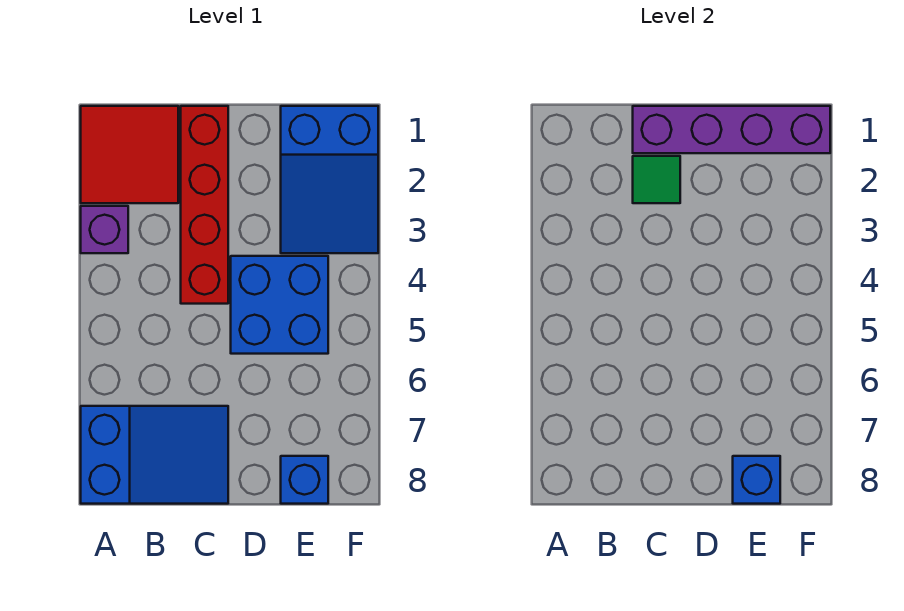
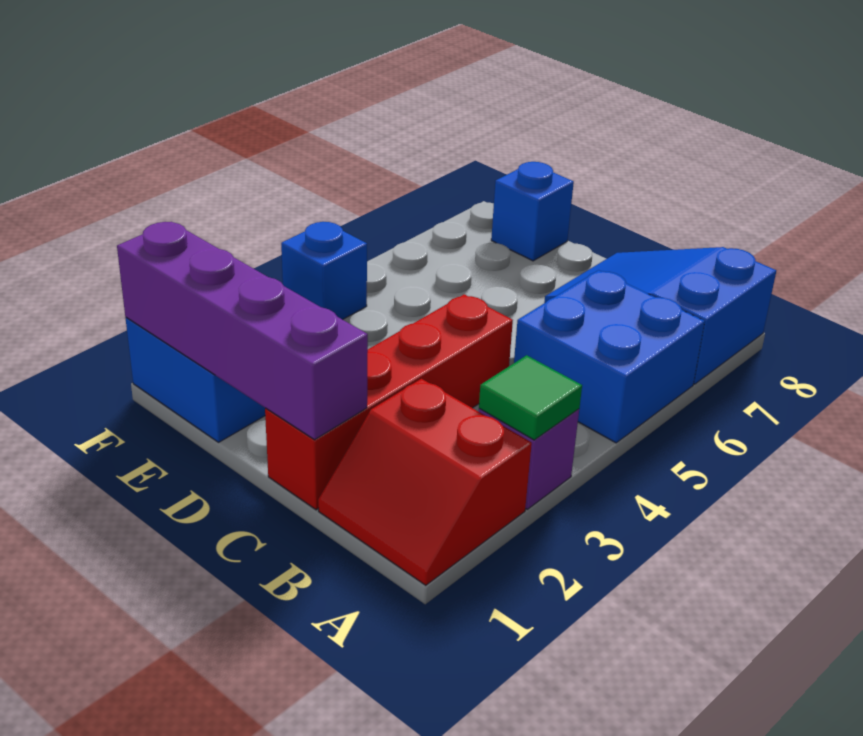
red tile A1:B2 level 1 -> red slope A1:B2 level 1 top 2
green tile C2 level 2 -> green tile A3 level 2
blue brick D4:E5 level 1 -> blue brick A5:B6 level 1
blue brick E8 level 2 -> blue brick F4 level 1

